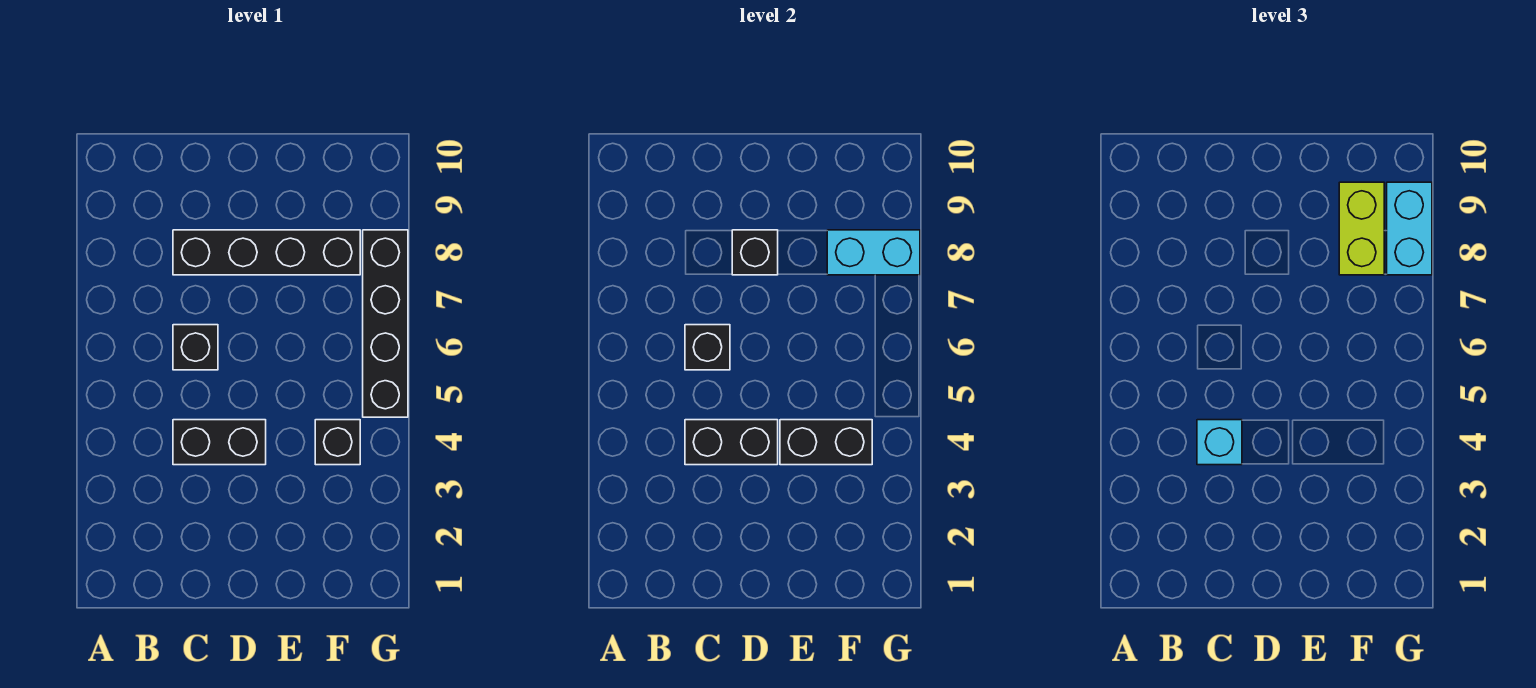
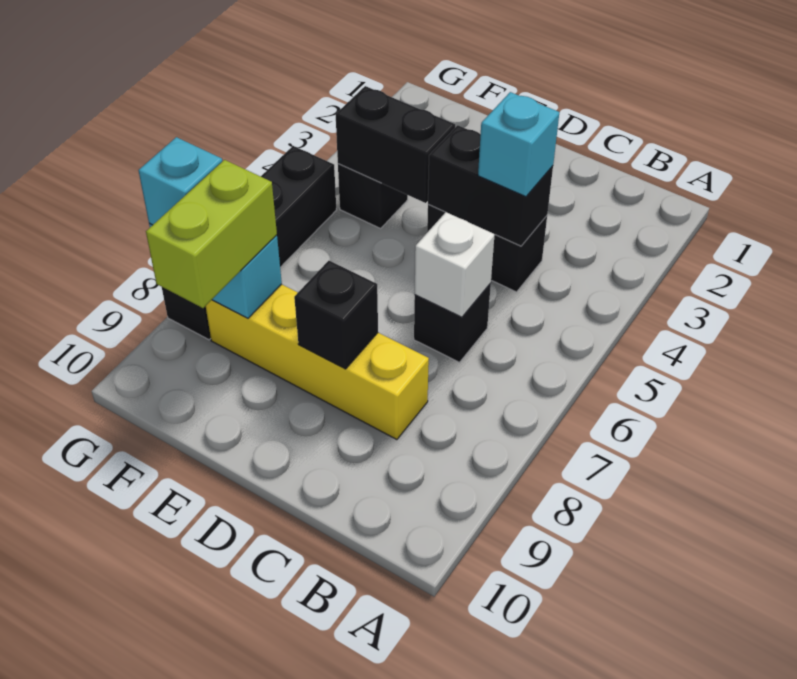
black brick C6 level 2 -> white brick C6 level 2
black brick C8:F8 level 1 -> yellow brick C8:F8 level 1
cyan brick G8:G9 level 3 -> cyan brick G8 level 3

